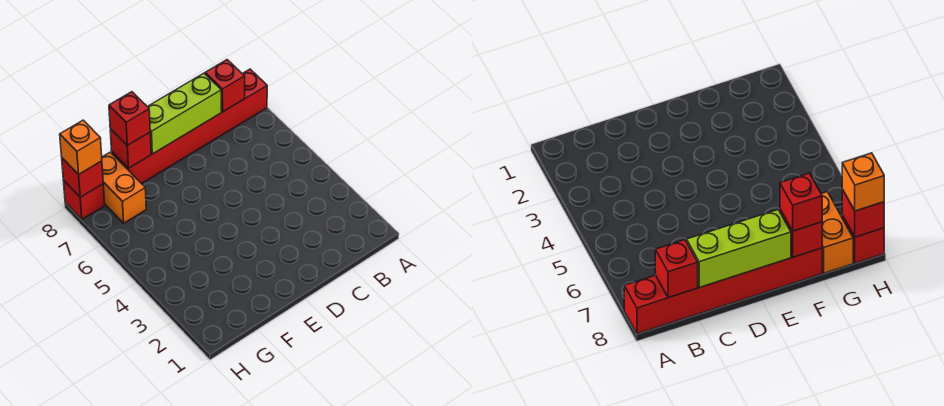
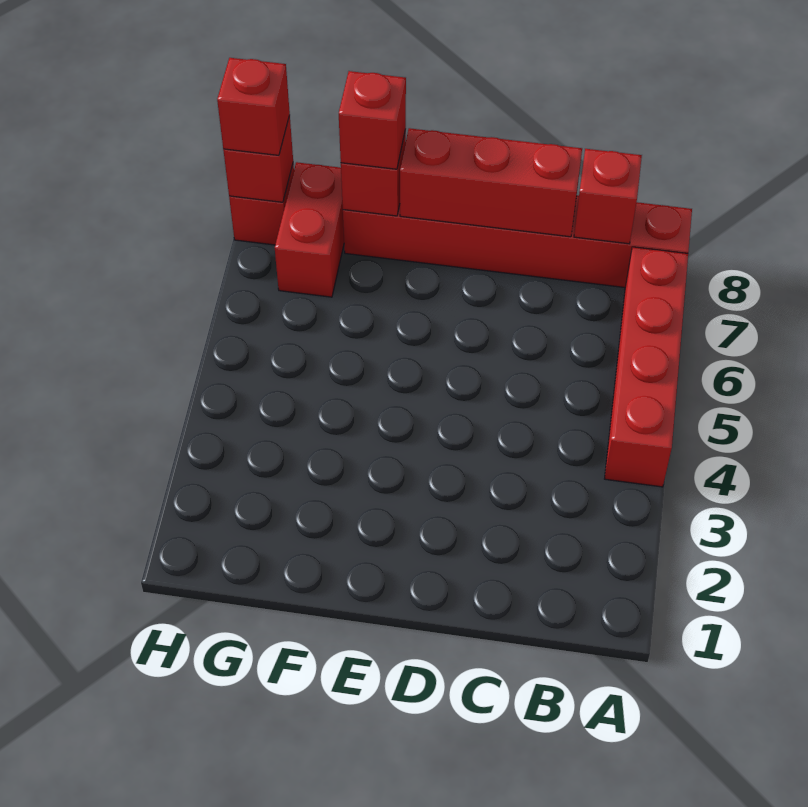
none -> red brick A4:A7 level 1
lime brick C8:E8 level 2 -> red brick C8:E8 level 2
orange brick G7:G8 level 1 -> red brick G7:G8 level 1
orange brick H8 level 3 -> red brick H8 level 3

